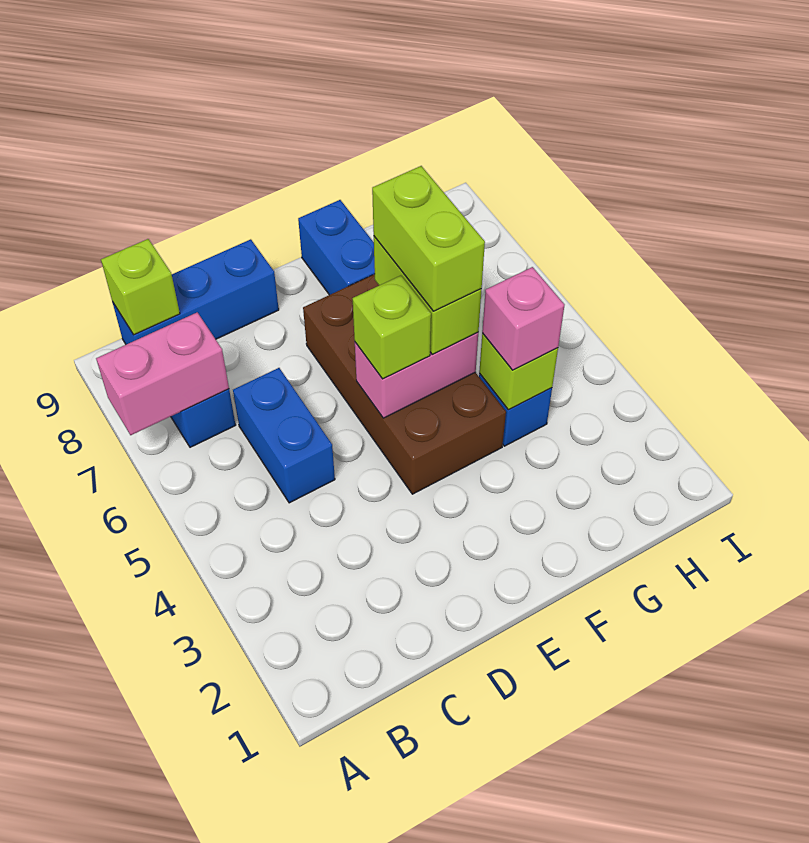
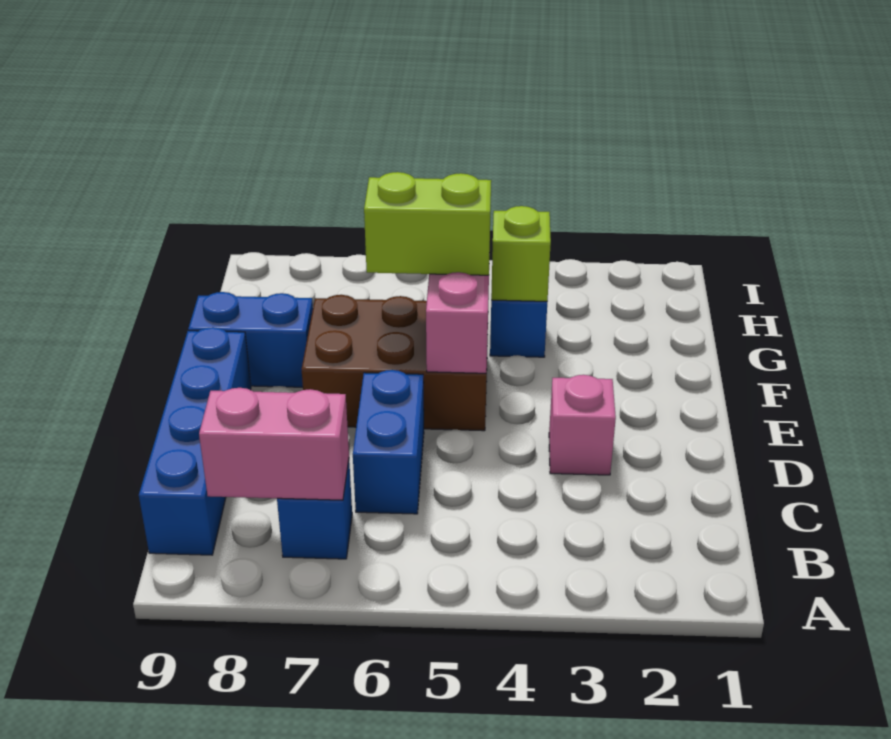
pink brick A7:B7 level 2 -> pink brick B7:B8 level 2
blue brick B9:D9 level 1 -> blue brick B9:E9 level 1
lime brick B9 level 2 -> none
blue brick C5:C6 level 1 -> blue brick C6:D6 level 1
brown brick E4:F7 level 1 -> brown brick E5:F7 level 1
lime brick E5 level 3 -> none
lime brick F5:F6 level 4 -> none
pink brick G4 level 3 -> pink brick D3 level 1

